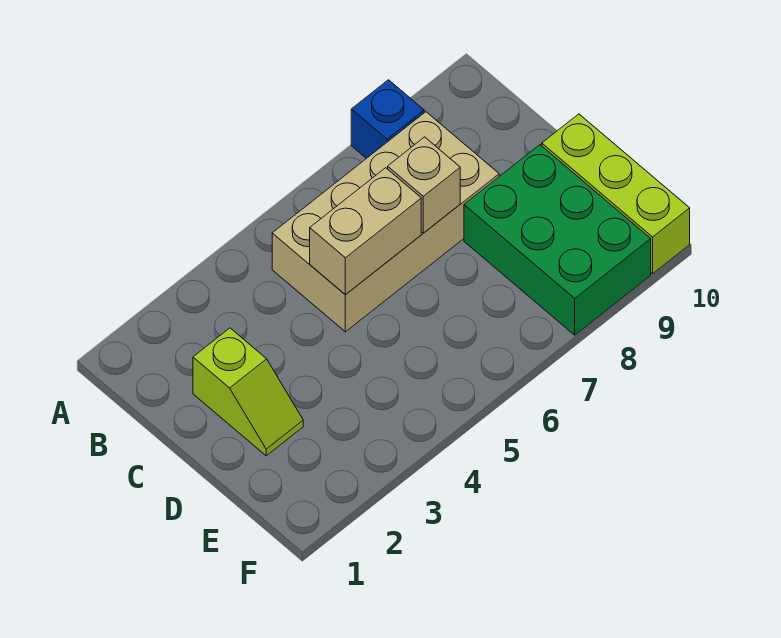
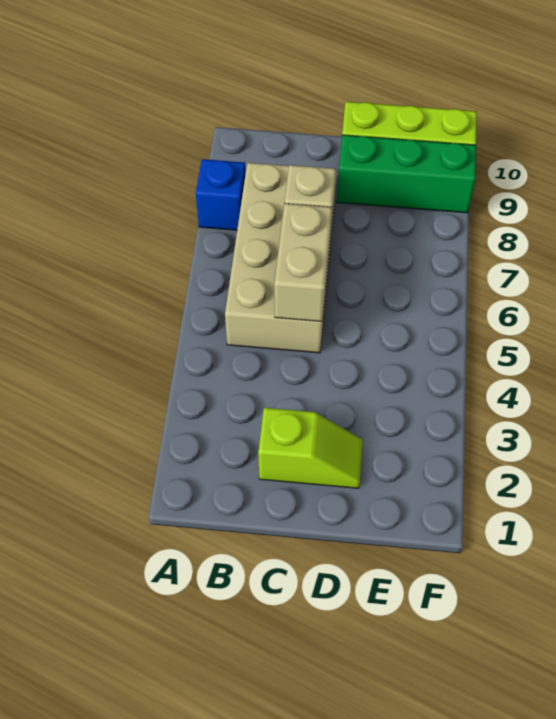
green brick D8:F9 level 1 -> green brick D9:F9 level 1

